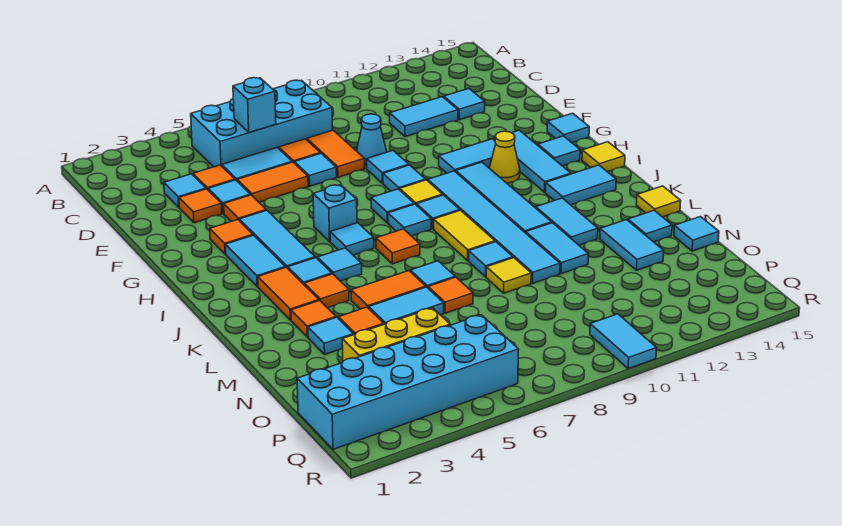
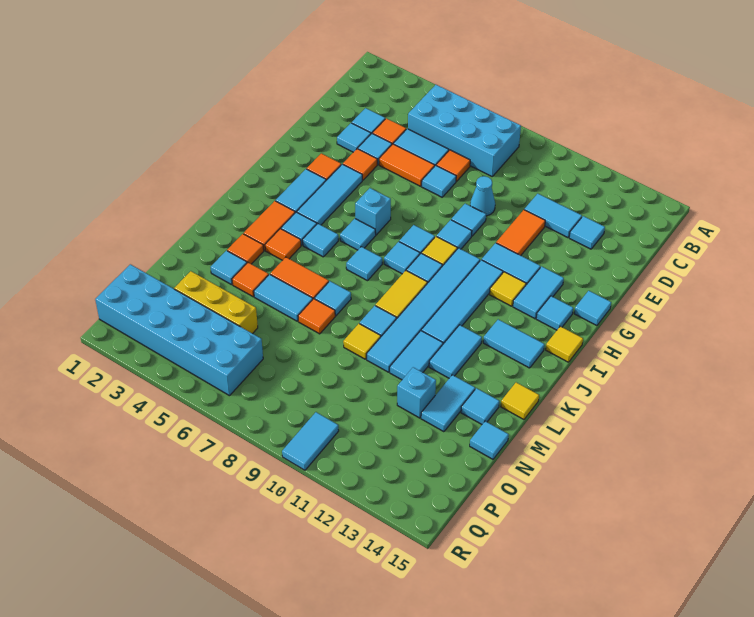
cyan brick C6 level 2 -> cyan brick N12 level 1
orange tile D8:E8 level 1 -> orange tile E11:F11 level 1
orange tile E3 level 1 -> cyan tile E3 level 1
cyan tile G13:I13 level 1 -> cyan tile G13:H13 level 1
yellow cone H12 level 1 -> yellow tile H12 level 1
orange tile J7 level 1 -> cyan tile J7 level 1

